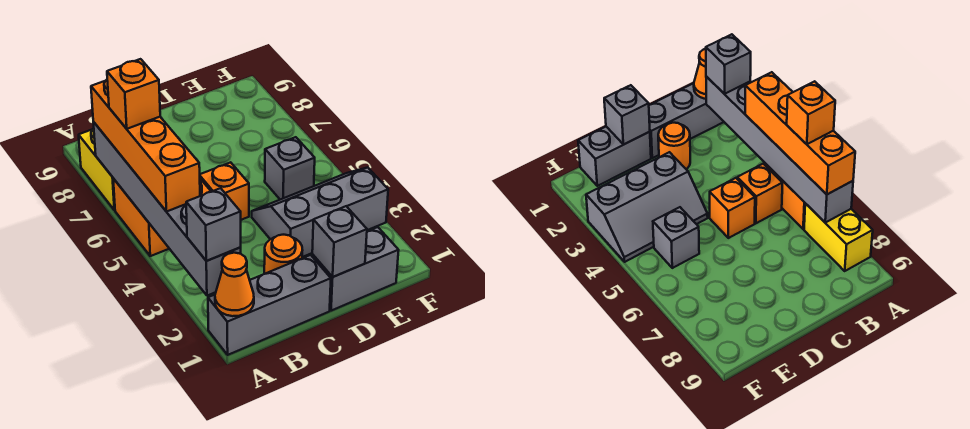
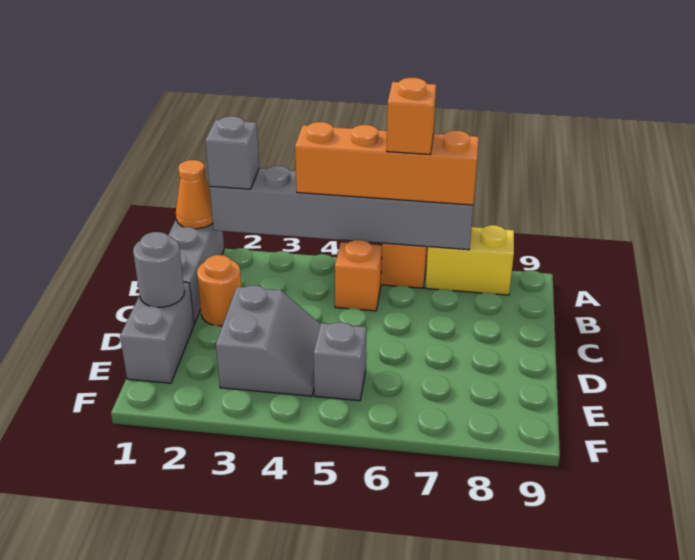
orange brick C5 level 1 -> none
grey brick D1 level 2 -> grey round brick D1 level 2
grey slope D3:F4 level 1 top 3 -> grey slope D3:E4 level 1 top 3

